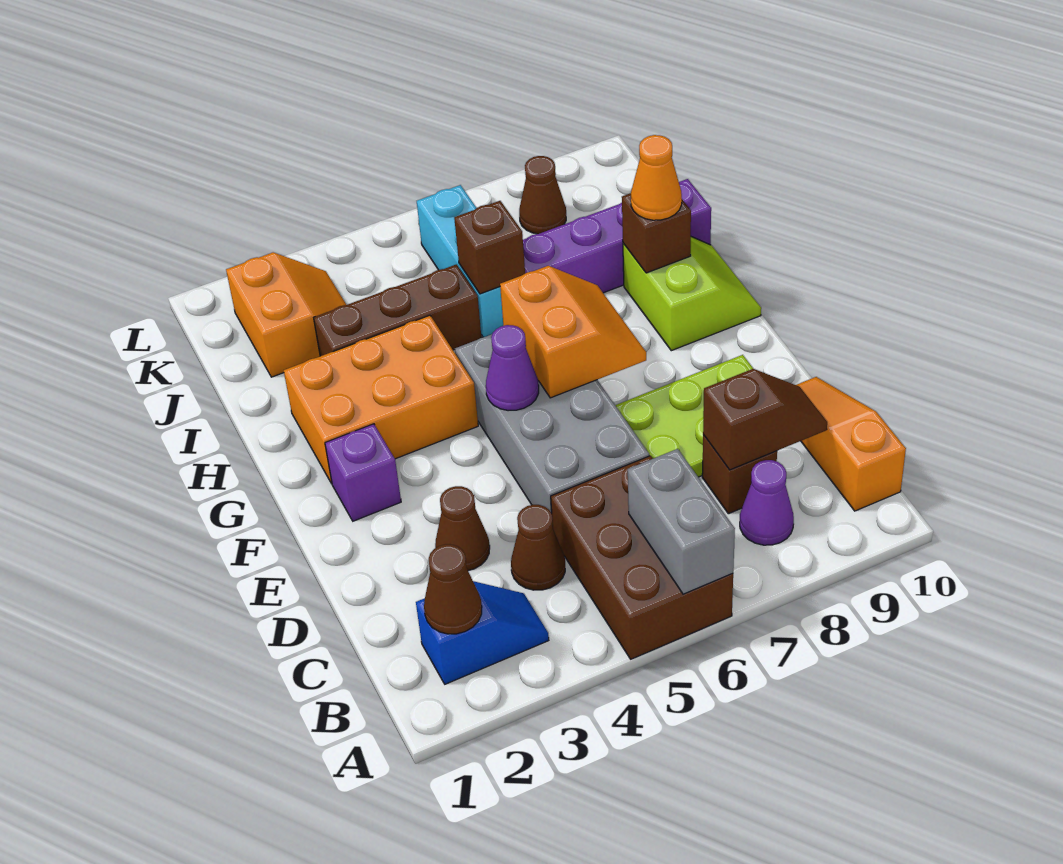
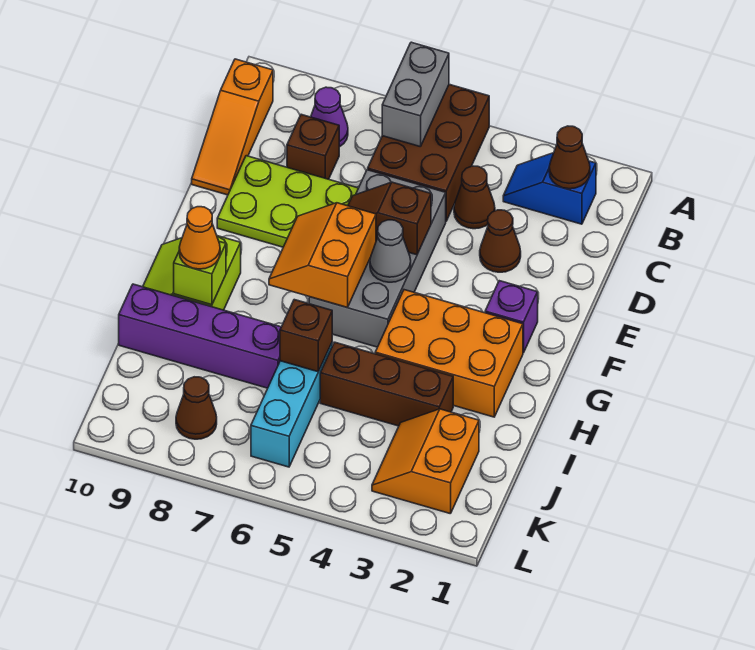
brown slope C8:C9 level 2 top 8 -> brown slope E5:E6 level 2 top 5
purple cone F5 level 2 -> grey cone F5 level 2
brown brick H9 level 2 -> lime brick H9 level 2

